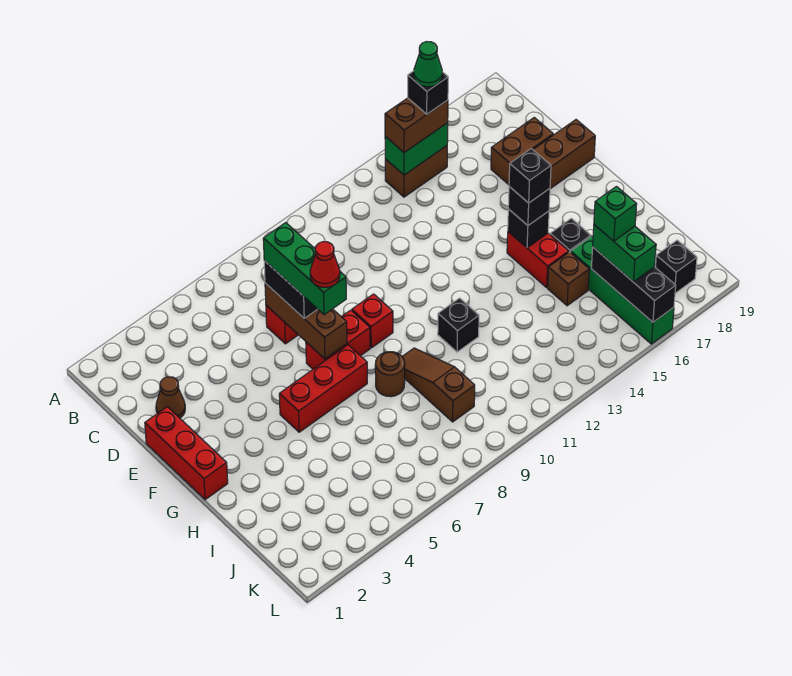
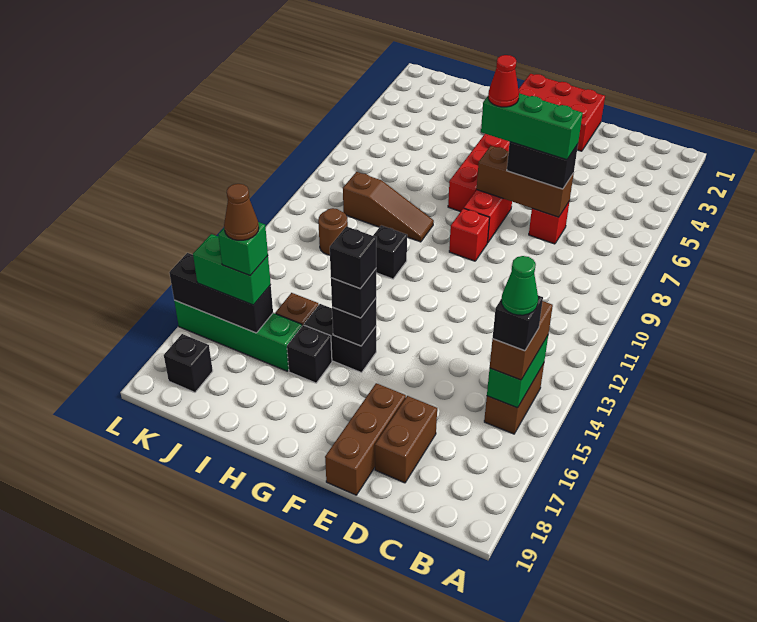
brown cone D2 level 1 -> brown cone J16 level 5
red brick E1:G1 level 1 -> red brick E1:G2 level 1
red brick G15:H15 level 1 -> black brick G15:H15 level 1
brown round brick H8 level 1 -> brown round brick J11 level 1

